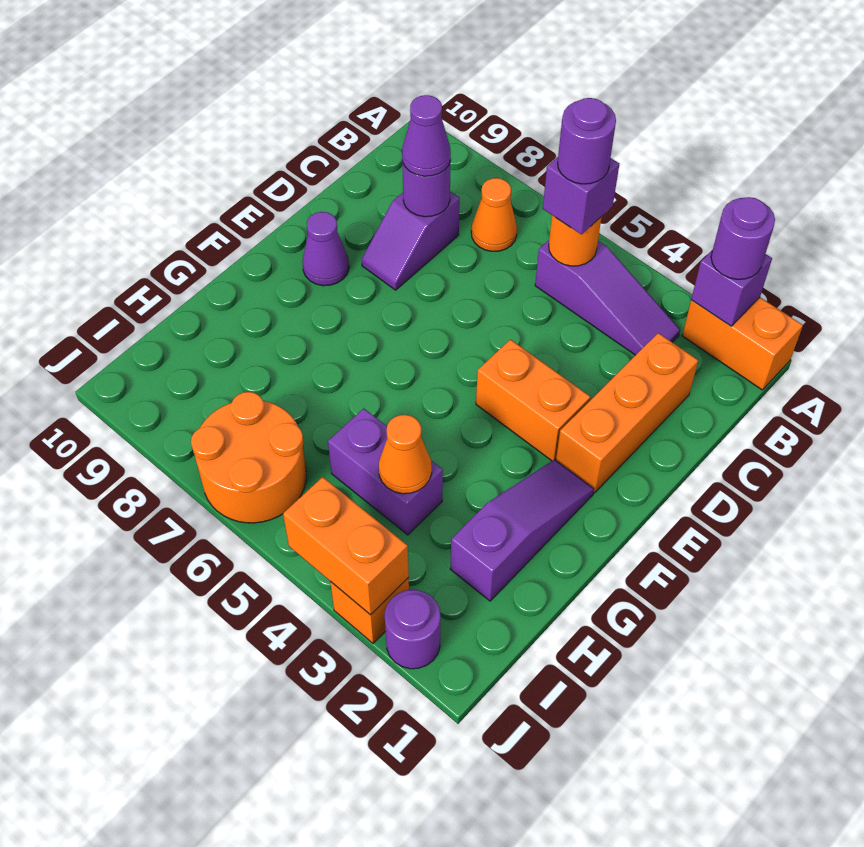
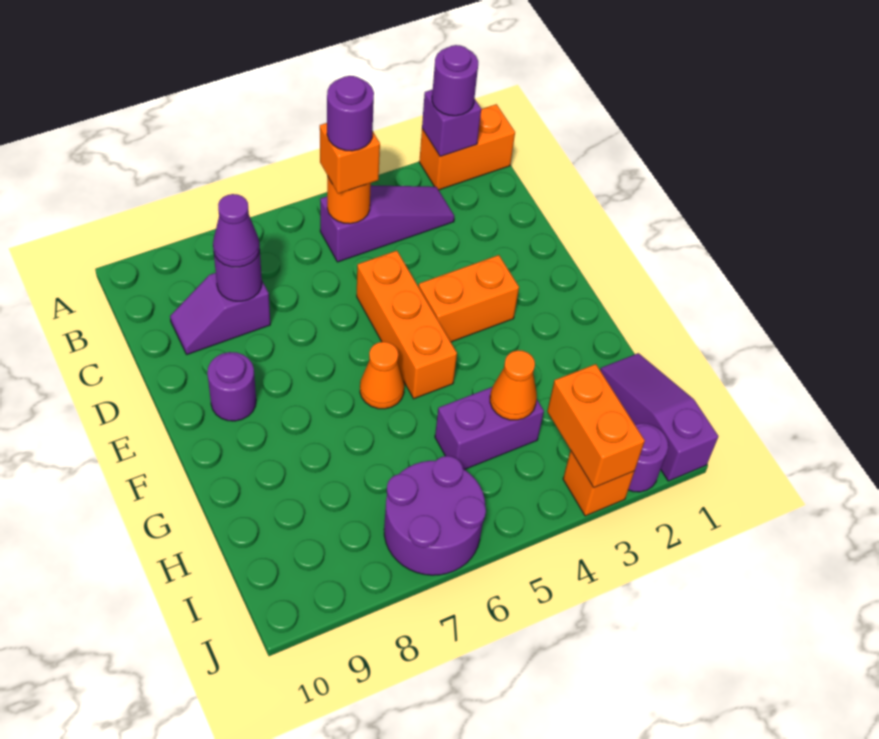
purple brick B5 level 3 -> orange brick B5 level 3
orange cone B7 level 1 -> orange cone F6 level 1
orange brick C2:E2 level 1 -> orange brick D5:F5 level 1
purple slope C8:D8 level 1 top C -> purple slope C8:C9 level 1 top 8
purple cone E9 level 1 -> purple round brick E9 level 1
purple slope F2:H2 level 1 top H -> purple slope H1:J1 level 1 top J
orange round brick I6:J7 level 1 -> purple round brick I6:J7 level 1
orange brick J3:J4 level 2 -> orange brick I3:J3 level 2

